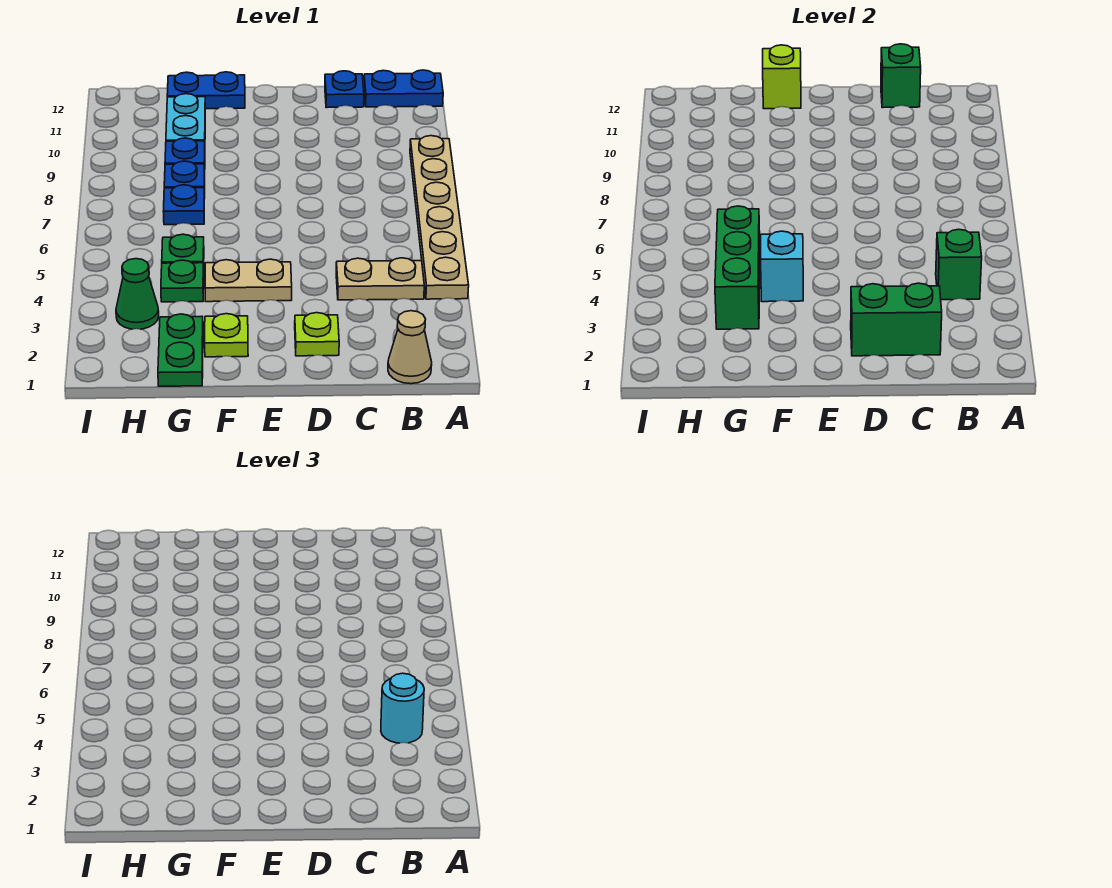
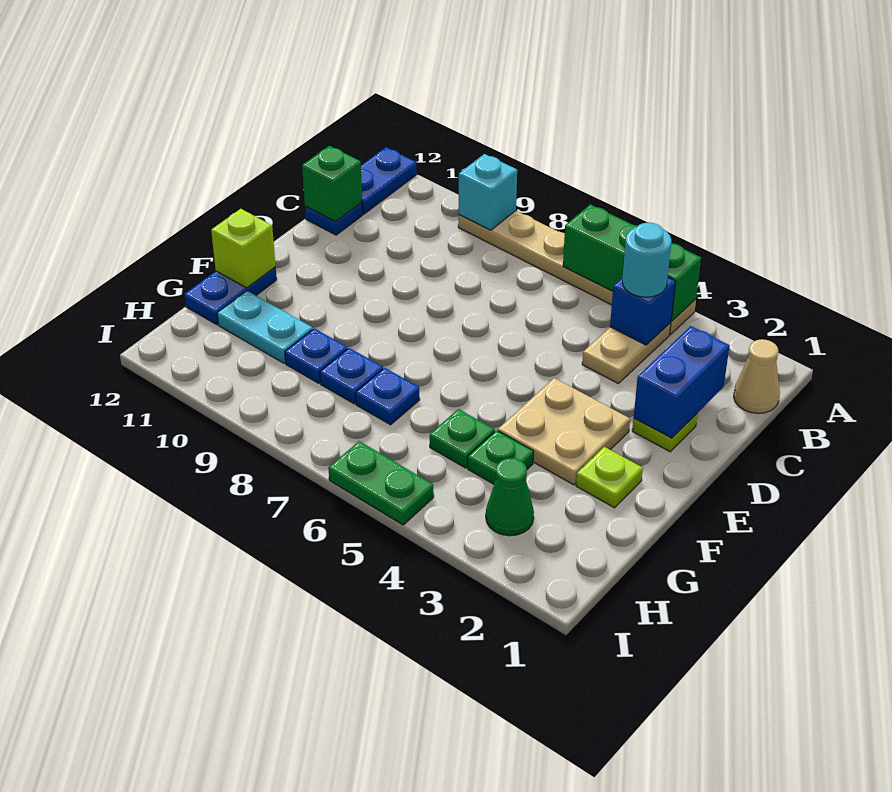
green brick B4 level 2 -> blue brick B4 level 2
green brick C2:D2 level 2 -> blue brick C2:D2 level 2
tan plate E4:F4 level 1 -> tan plate E3:F4 level 1
cyan brick F4 level 2 -> cyan brick A9 level 2
green plate G1:G2 level 1 -> green plate I5:I6 level 1
green brick G3:G5 level 2 -> green brick A4:A6 level 2

